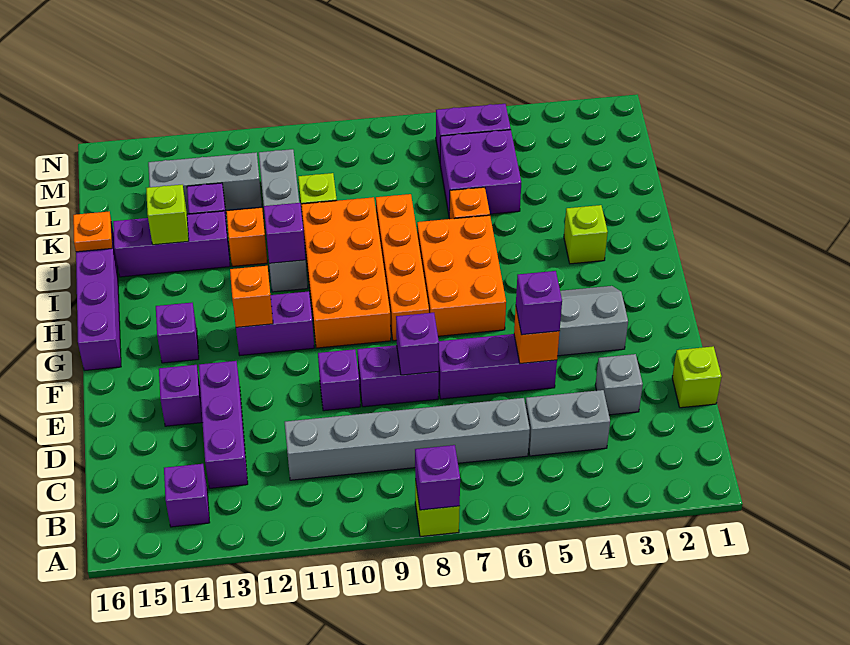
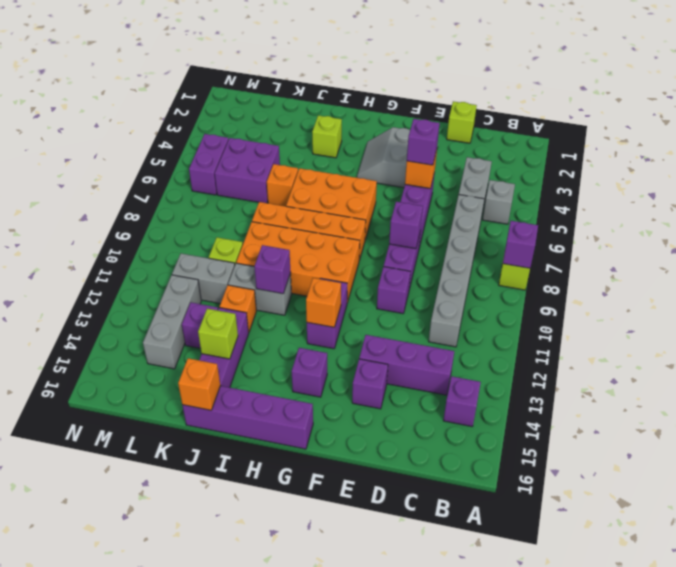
grey brick D3 level 1 -> grey brick B5 level 1
orange plate J16 level 2 -> orange brick J16 level 2

